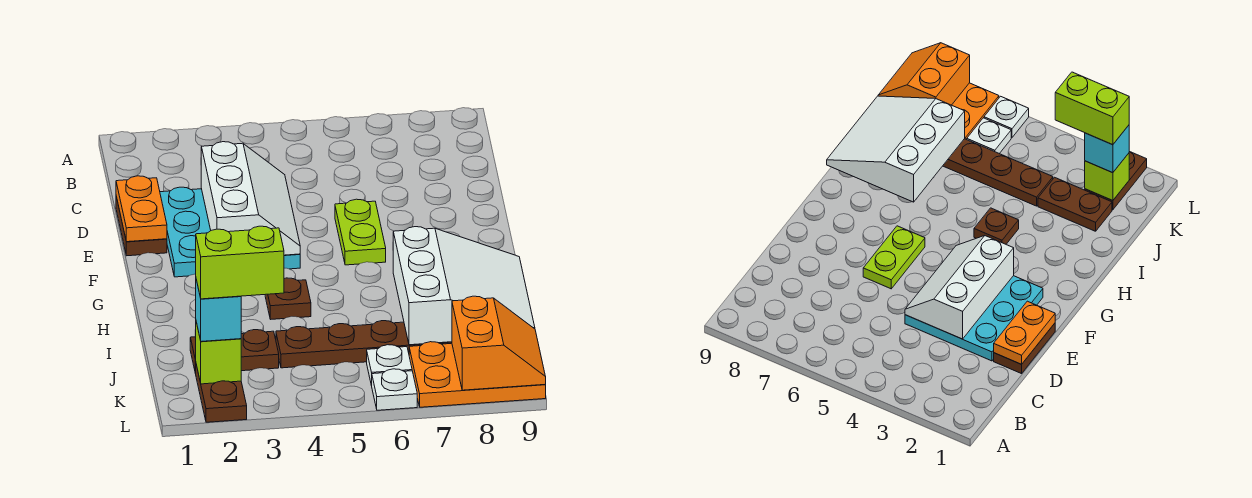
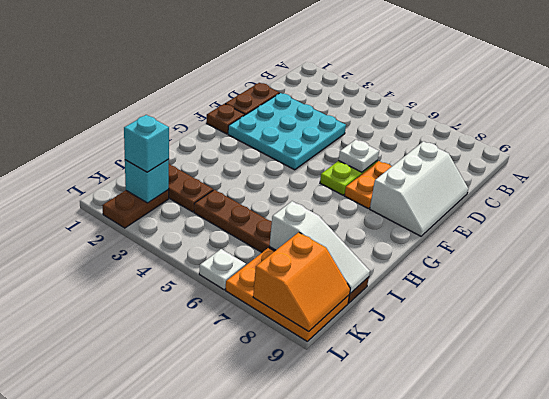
orange plate D1:E1 level 2 -> orange plate E7:F7 level 1
white slope D3:F4 level 2 top 3 -> white slope D8:F9 level 1 top 8
brown plate H4 level 1 -> brown plate F1 level 1
white slope H7:J9 level 2 top 7 -> white slope J7:J9 level 2 top 7
lime brick K2 level 2 -> cyan brick K2 level 2
lime brick K2:K3 level 4 -> none
white plate K6 level 1 -> white plate E6 level 2

